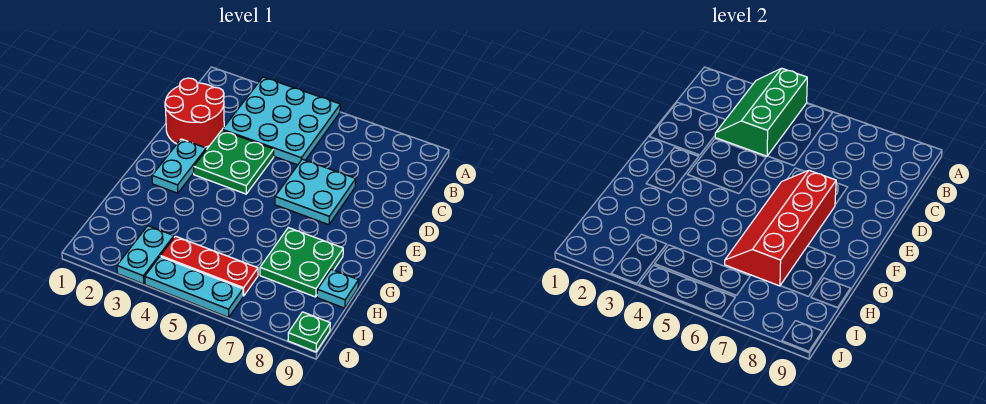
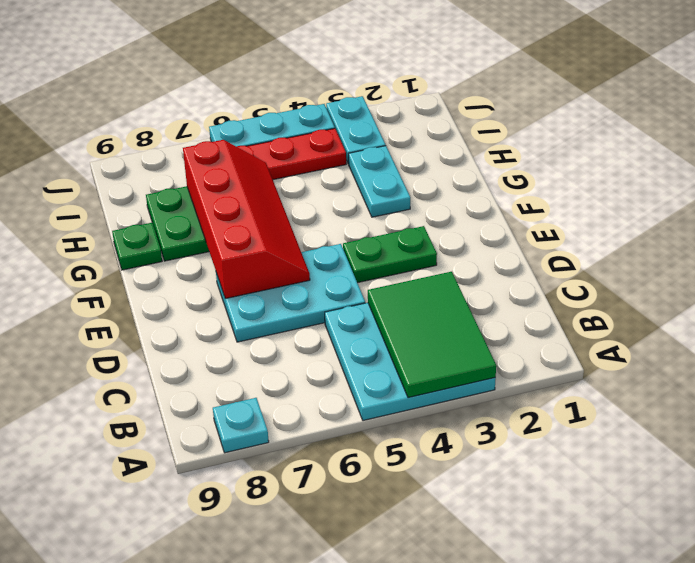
green slope A3:C4 level 2 top 4 -> green tile A3:C4 level 2
red round brick C1:D2 level 1 -> none
green plate D3:E4 level 1 -> green plate E3:E4 level 1
cyan plate D6:E7 level 1 -> cyan plate D5:E7 level 1
cyan plate E2:F2 level 1 -> cyan plate G3:H3 level 1
cyan plate H9 level 1 -> cyan plate A8 level 1
green plate J9 level 1 -> green plate G9 level 1

